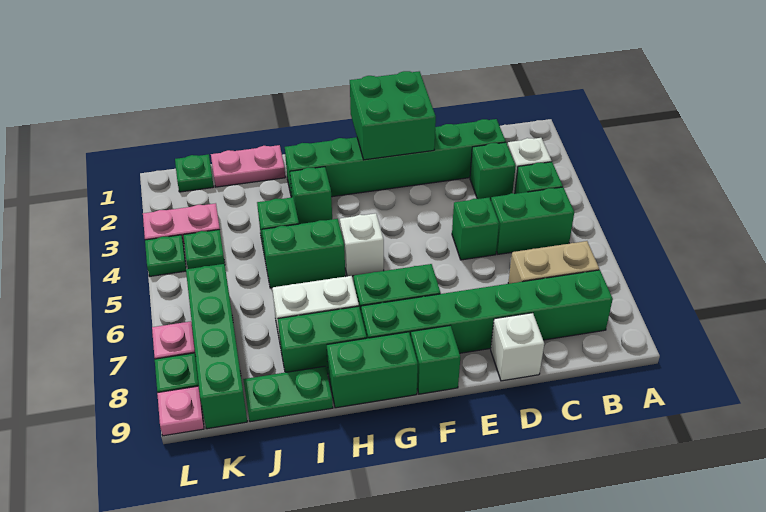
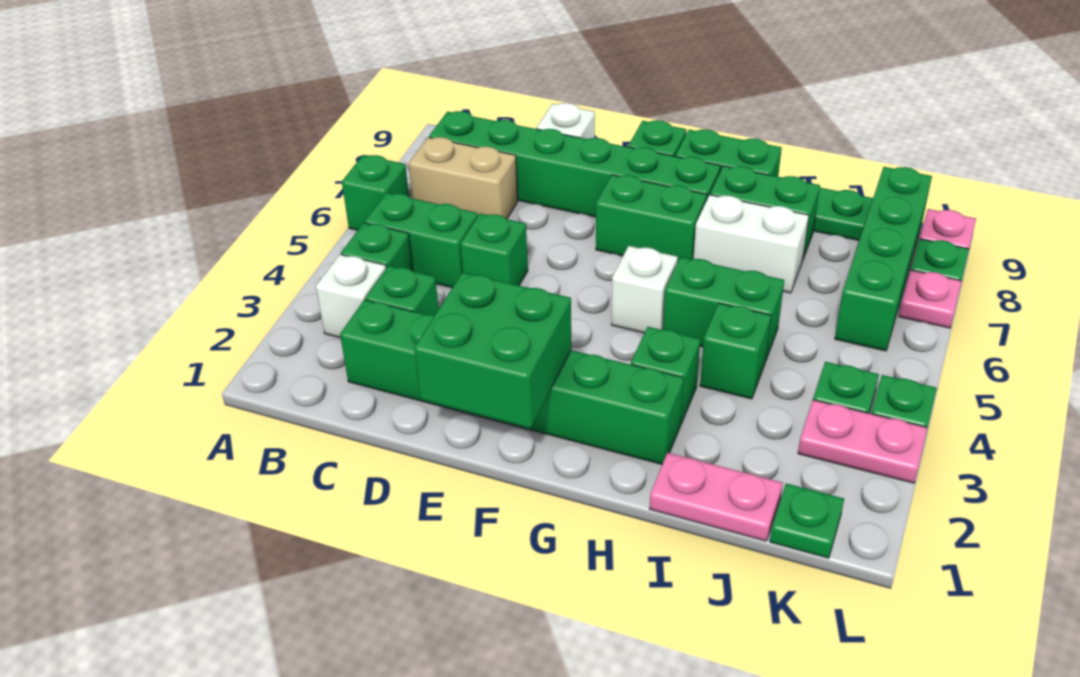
none -> green brick A6 level 1

